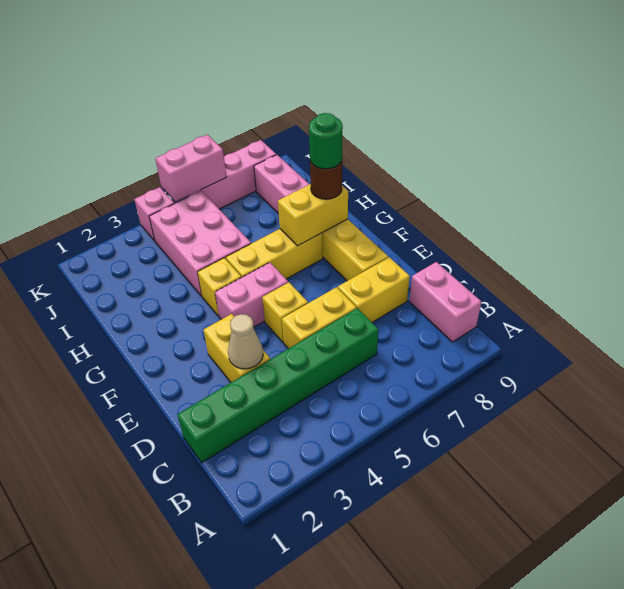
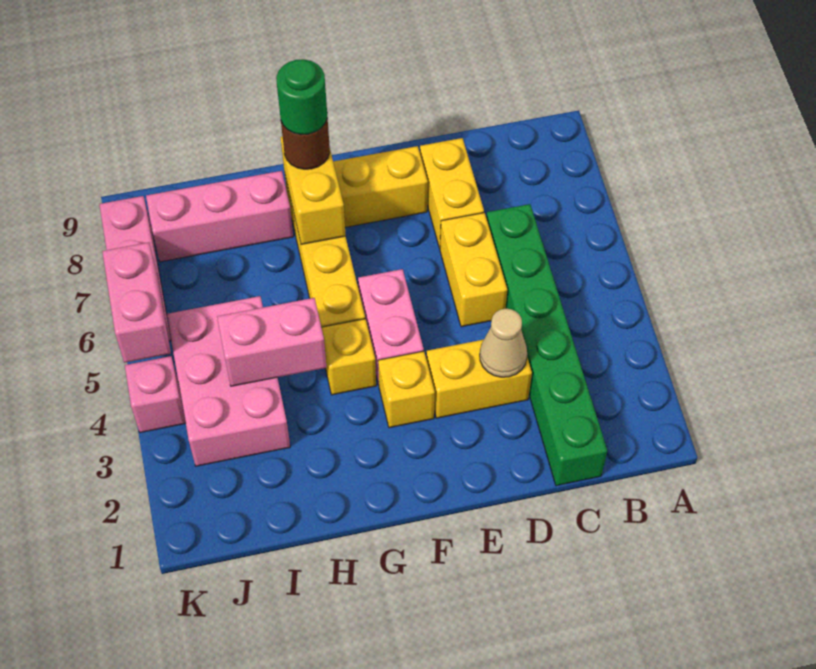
pink brick B9:C9 level 1 -> pink brick H4:I4 level 2
yellow brick E5 level 1 -> yellow brick F3 level 1
pink brick H4:J5 level 1 -> pink brick I3:J5 level 1

